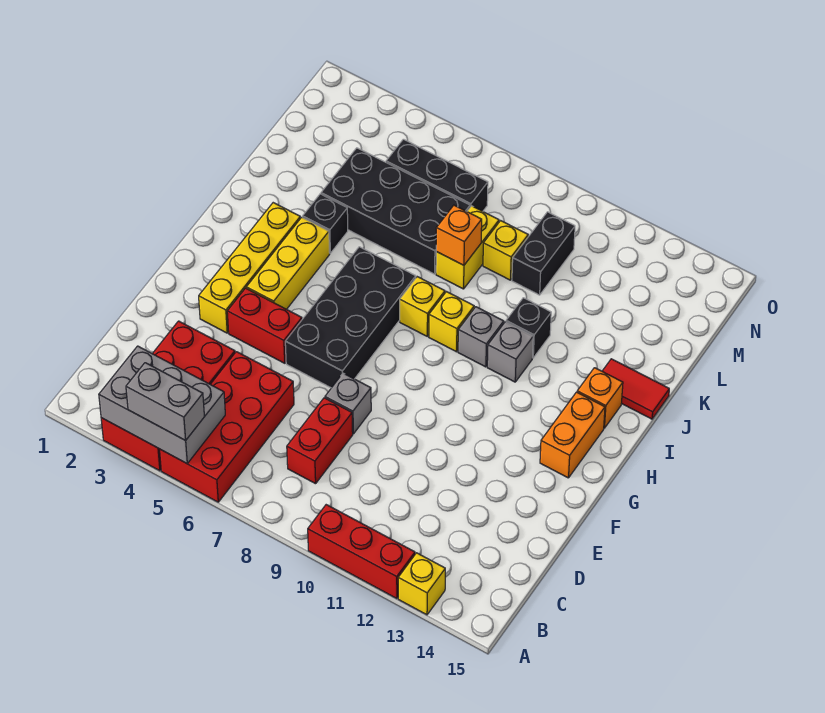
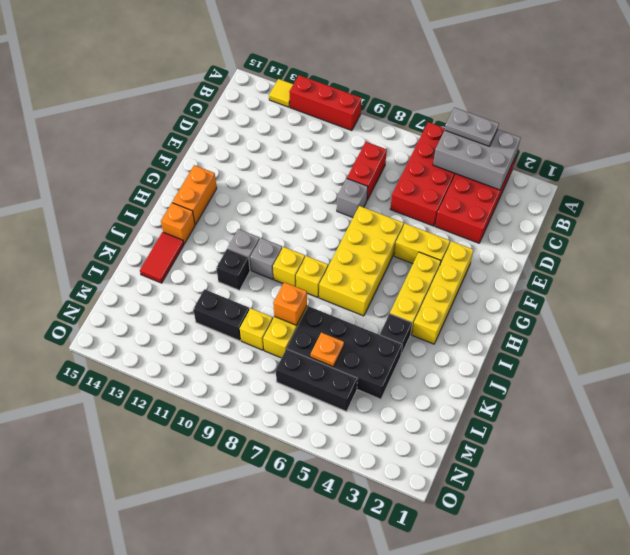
grey brick A4:A5 level 3 -> grey plate A4:A5 level 3
yellow brick A13 level 1 -> yellow tile A13 level 1
red brick F4:F5 level 1 -> yellow brick F4:F5 level 1
black brick F6:I7 level 1 -> yellow brick F6:I7 level 1
red tile J14:J15 level 1 -> red tile J14:K14 level 1
none -> orange plate L6 level 2
black brick L10:M10 level 1 -> black brick L10:L11 level 1

